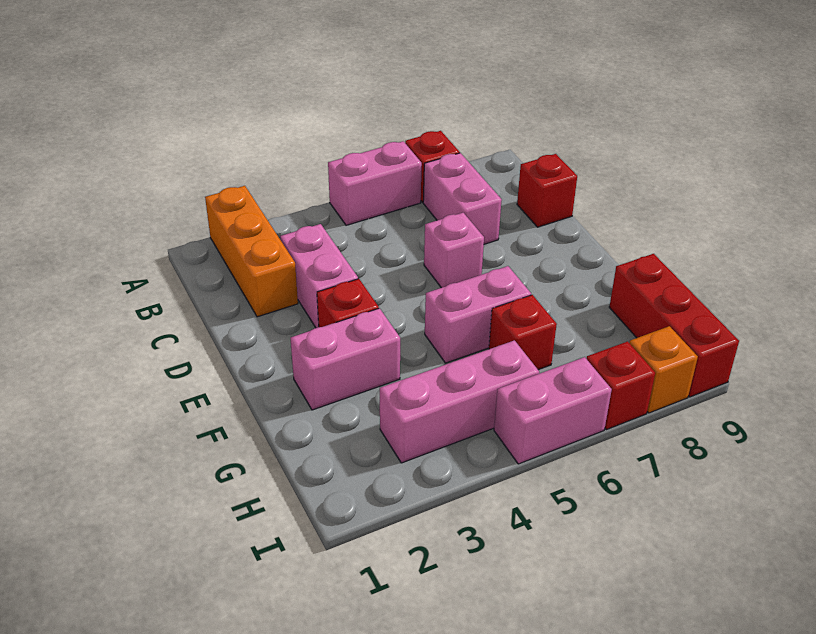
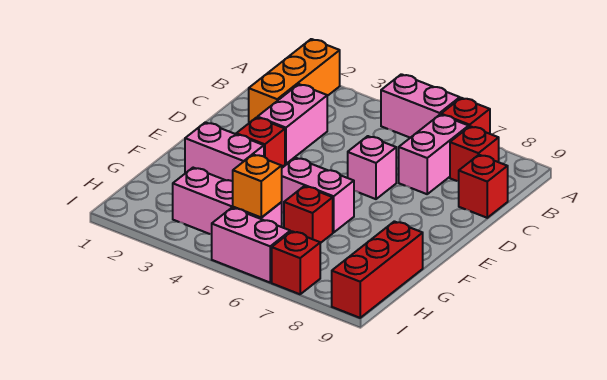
none -> red brick B8 level 1
orange brick I8 level 1 -> orange brick H5 level 2

